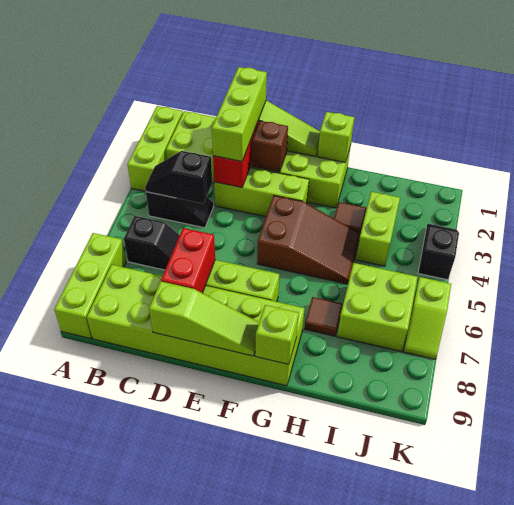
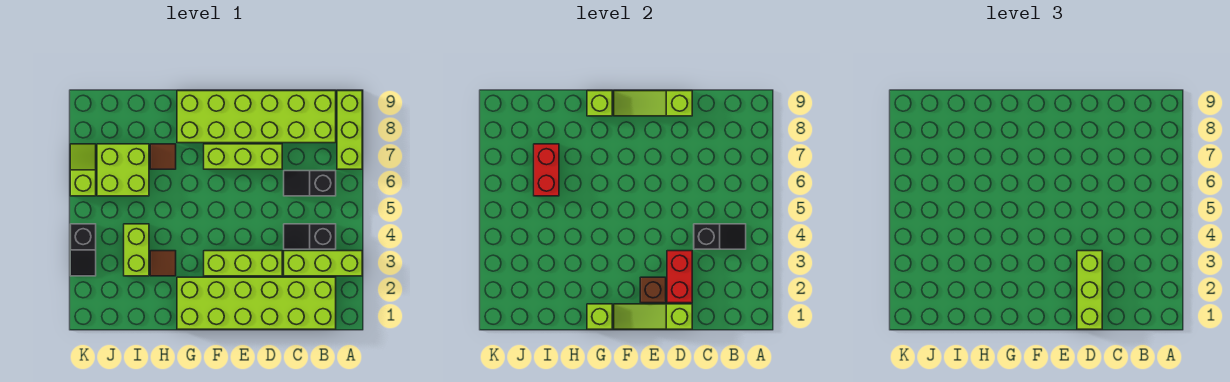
lime brick A1:A3 level 1 -> lime brick A3:C3 level 1
red brick D7:D8 level 2 -> red brick I6:I7 level 2
brown slope F4:H5 level 1 top F -> none

